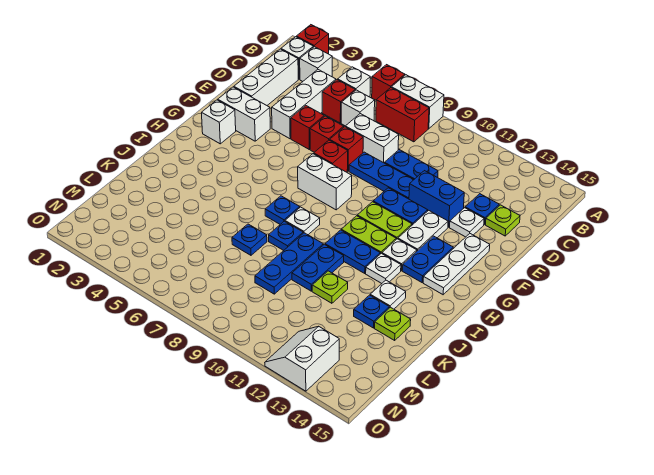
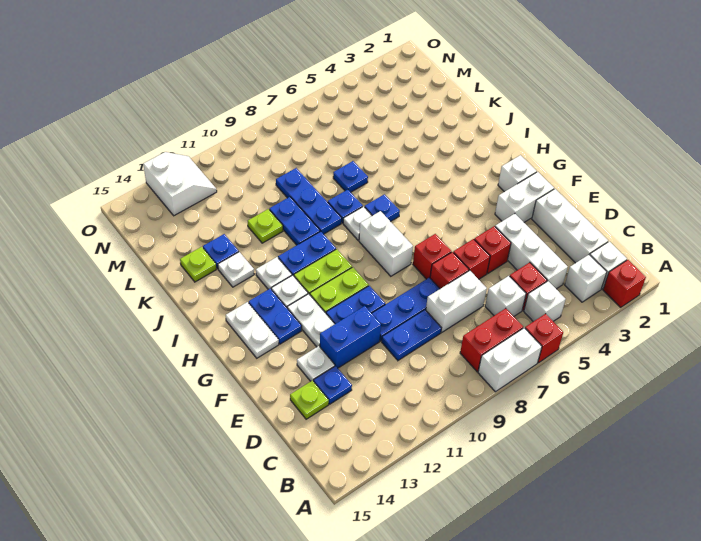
white plate F14:H14 level 1 -> white plate G14:H14 level 1
white brick G7:G8 level 1 -> white brick G8:H8 level 1

